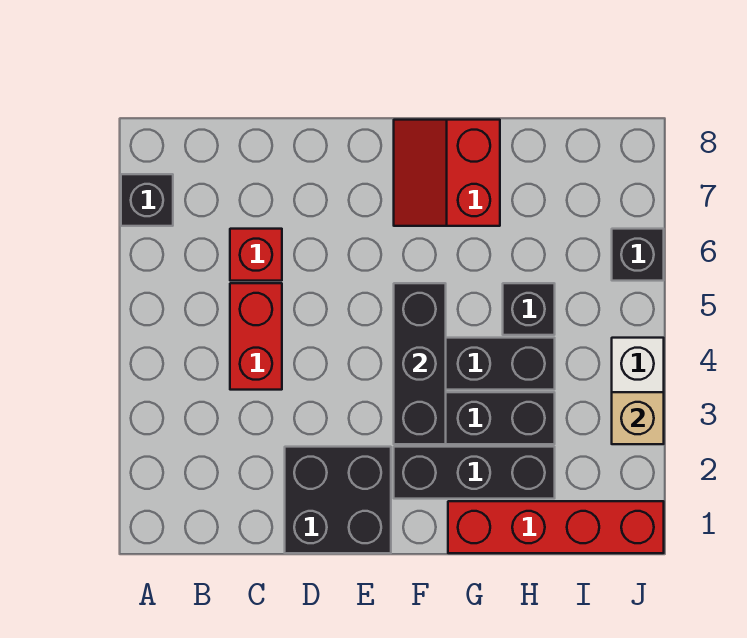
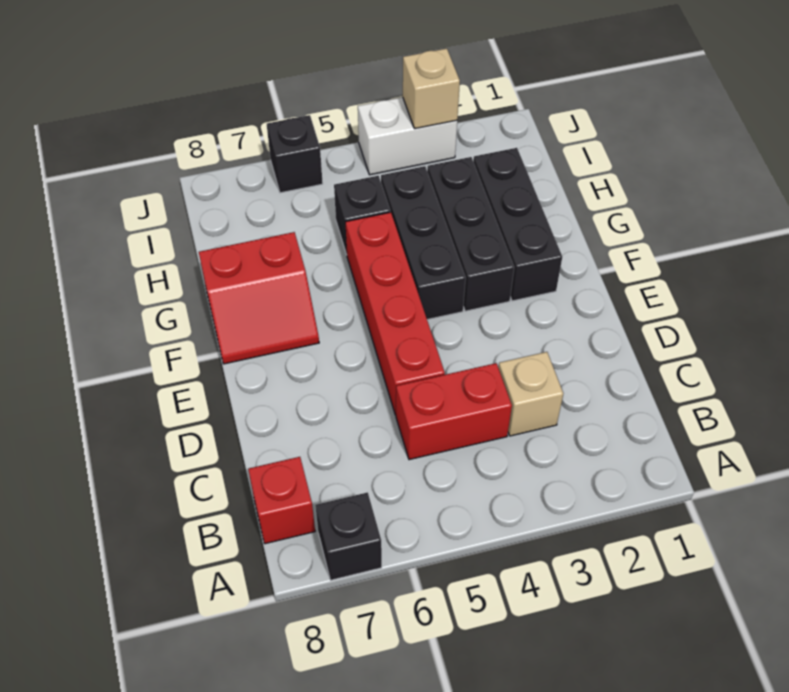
none -> tan brick C3 level 1
red brick C6 level 1 -> red brick B8 level 1
black brick D1:E2 level 1 -> none
black brick F3:F5 level 2 -> none
red brick G1:J1 level 1 -> red brick D5:G5 level 1

